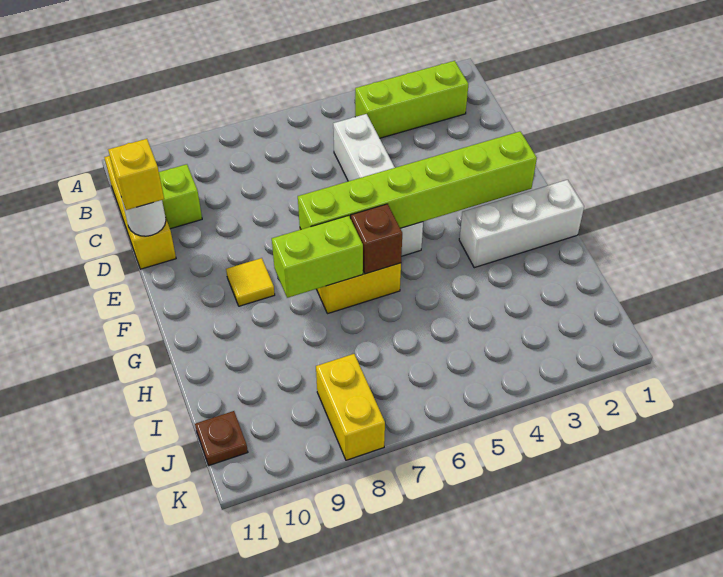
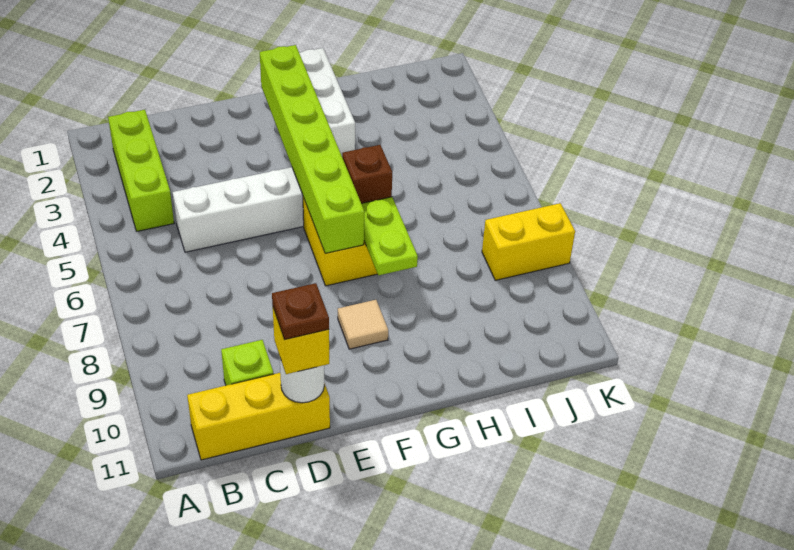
yellow tile F9 level 1 -> tan tile F9 level 1
lime brick G7:G8 level 2 -> lime plate G7:G8 level 2
brown plate J11 level 1 -> brown plate D11 level 4

